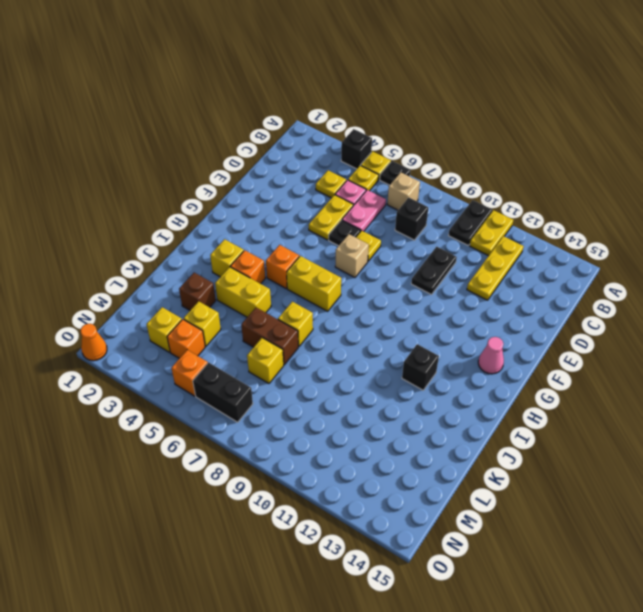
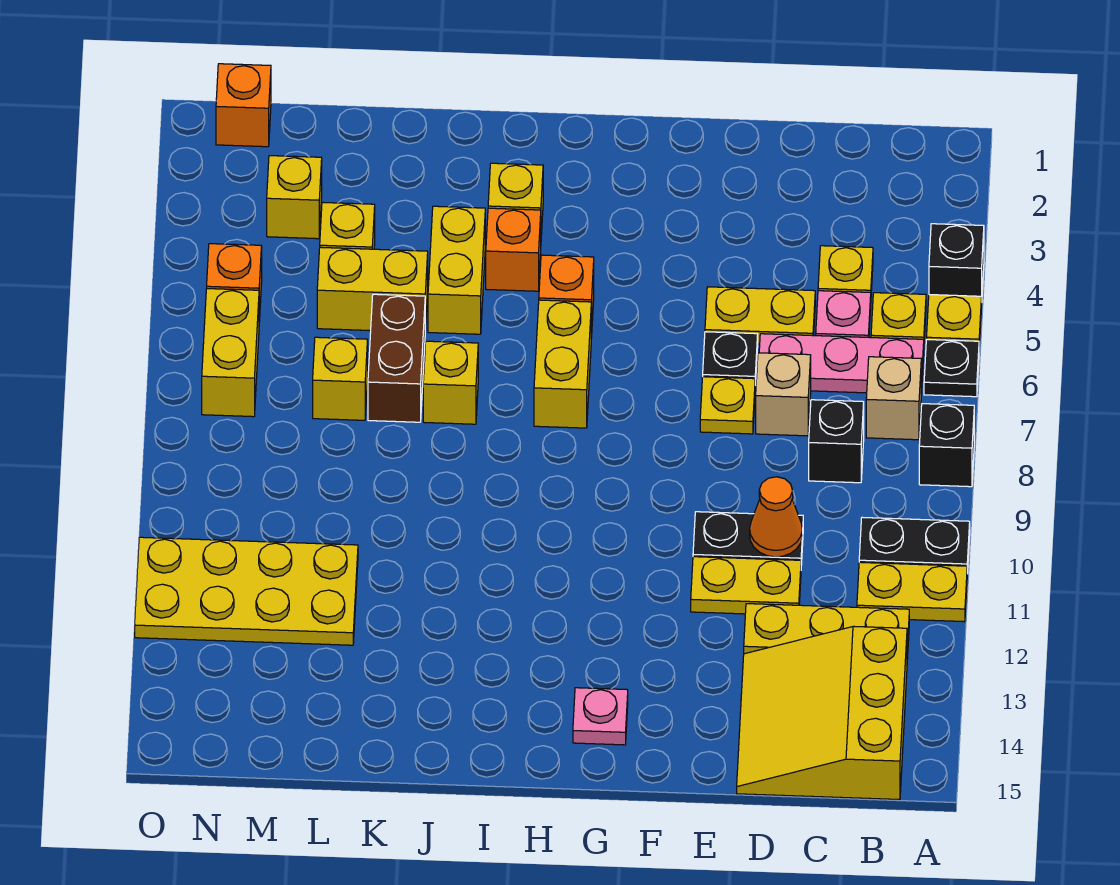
none -> yellow slope B13:D15 level 1 top B
pink plate C6:D6 level 1 -> pink plate B6:D6 level 1
none -> yellow plate D11:E11 level 1
tan brick F7 level 1 -> tan brick D7 level 1
pink cone G14 level 1 -> pink plate G14 level 1
black brick I12 level 1 -> black brick A8 level 1
brown brick K3 level 1 -> none
none -> yellow brick K5:L5 level 1
none -> yellow plate L11:O12 level 1
orange brick M4 level 1 -> orange brick N1 level 1
black brick N6:N7 level 1 -> yellow brick N6:N7 level 1
orange cone O1 level 1 -> orange cone D10 level 2

